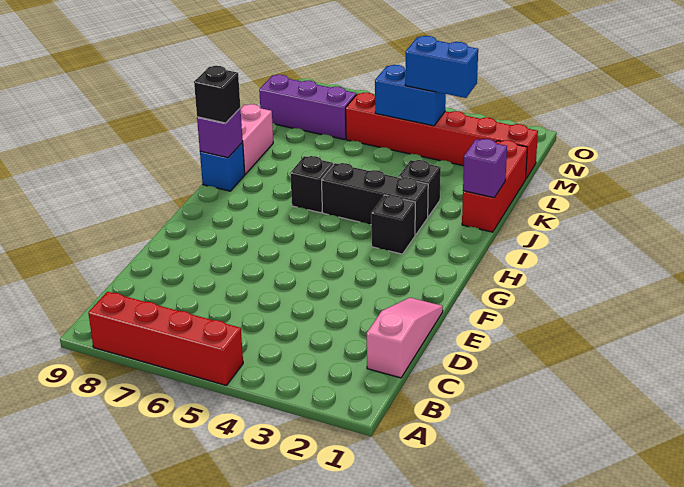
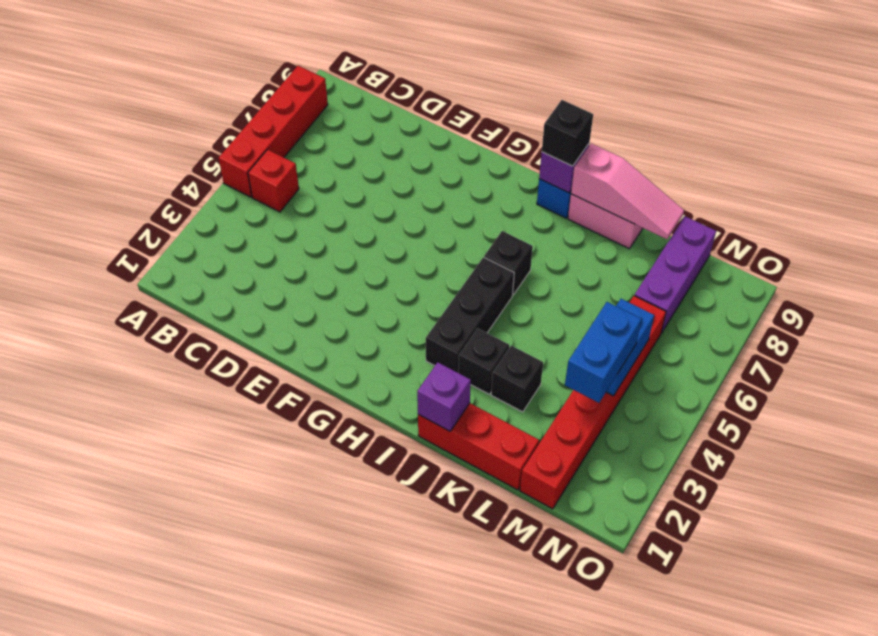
none -> red brick B5 level 1
pink slope C1:E1 level 1 top C -> pink slope J9:L9 level 2 top J
black brick H3 level 1 -> black brick K3 level 1

